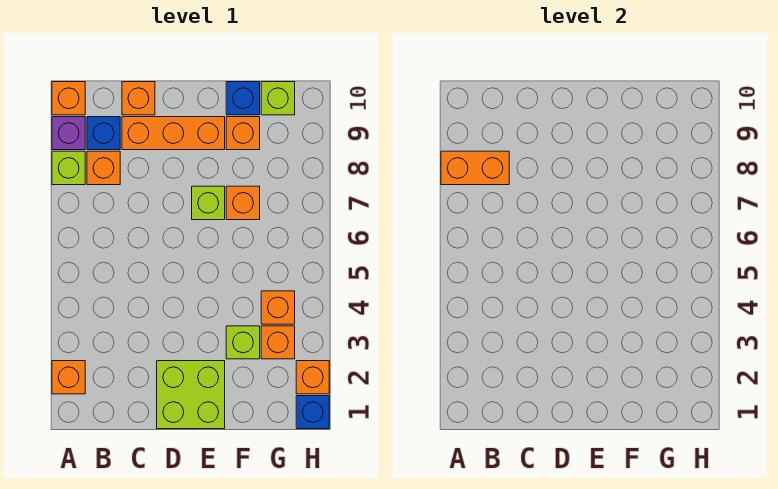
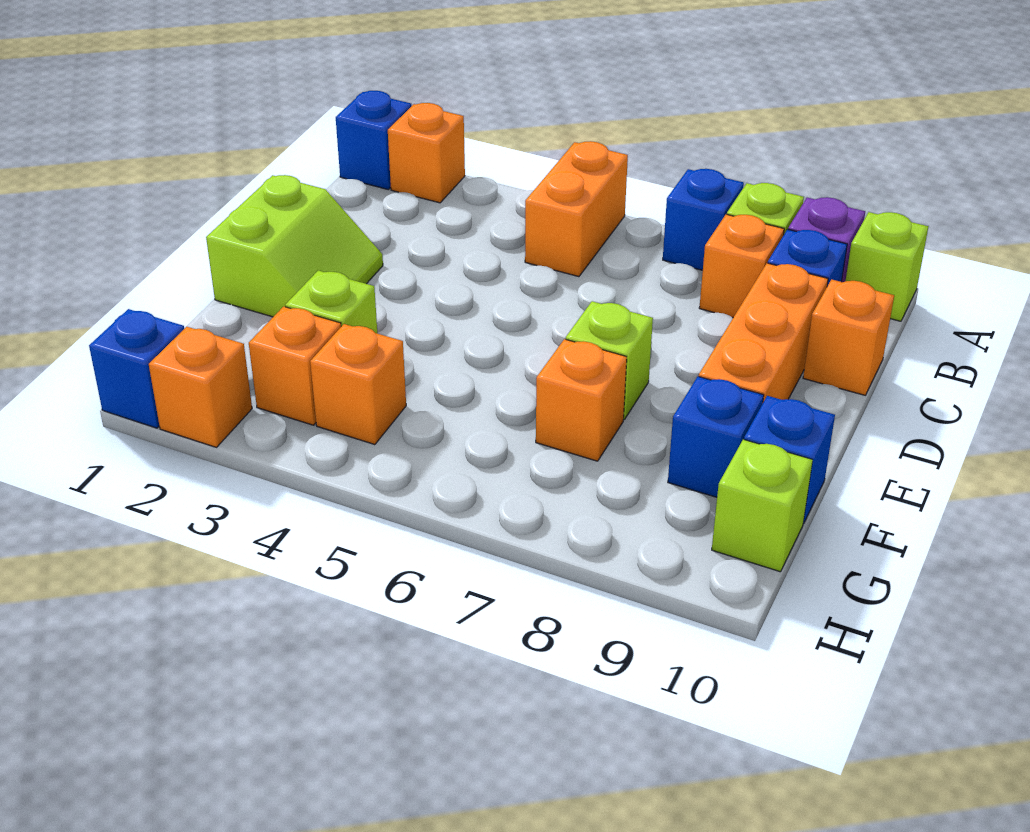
none -> blue brick A1 level 1
none -> blue brick A7 level 1
orange brick A8:B8 level 2 -> orange brick A5:B5 level 1
orange brick A10 level 1 -> lime brick A10 level 1
lime brick D1:E2 level 1 -> lime slope D1:E2 level 1 top 1
orange brick F9 level 1 -> blue brick F9 level 1

